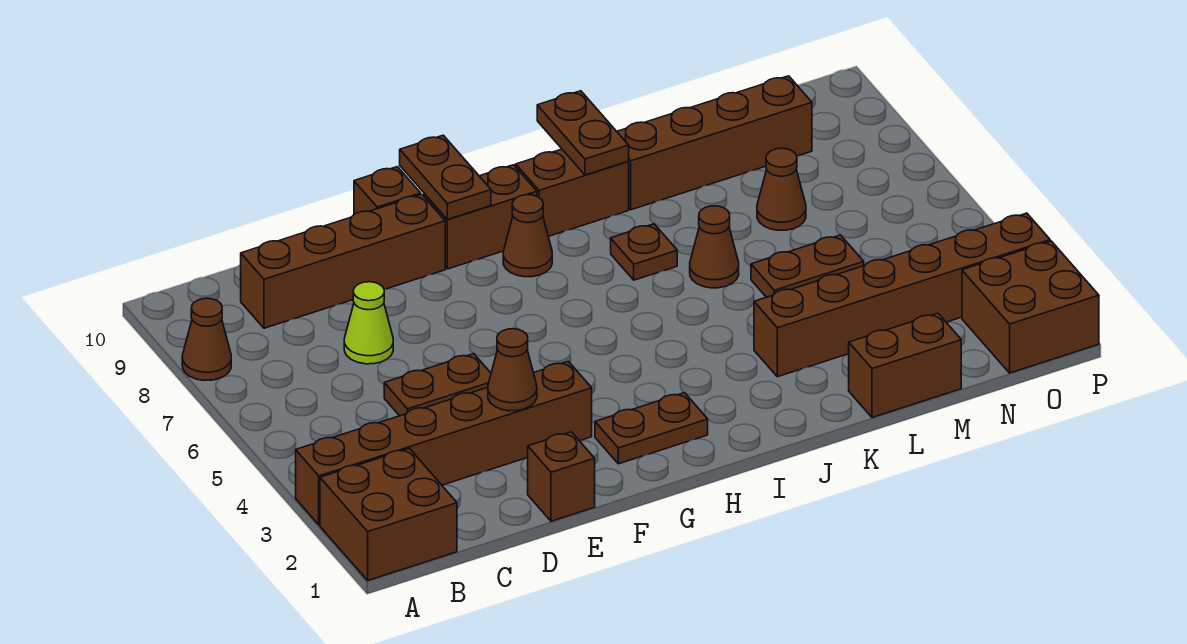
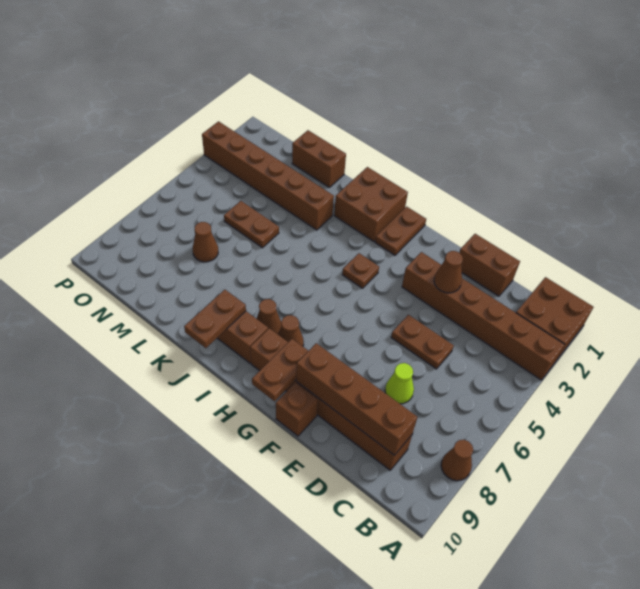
brown brick E1 level 1 -> brown brick D1:E1 level 1
brown plate G2:H2 level 1 -> brown plate H1:H2 level 1
brown plate J7 level 1 -> brown plate H4 level 1
brown cone K6 level 1 -> brown cone I8 level 1
brown brick K9:N9 level 1 -> brown brick C9:F9 level 2
brown brick O1:P2 level 1 -> brown brick I1:J2 level 1

